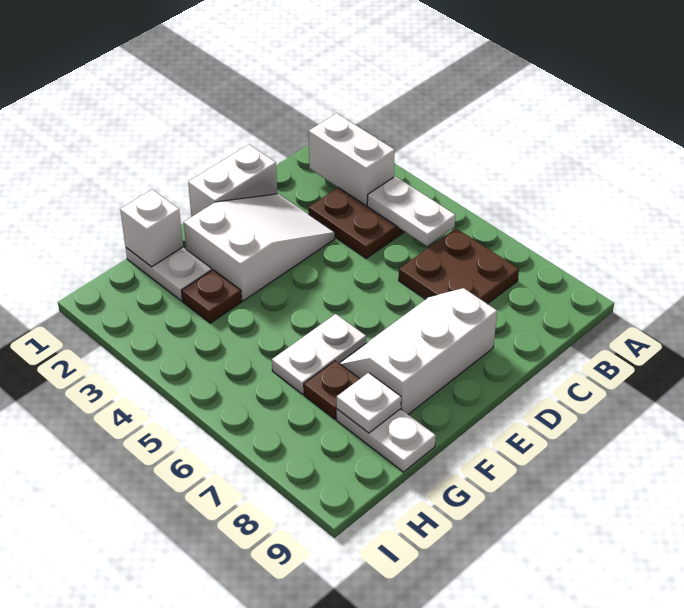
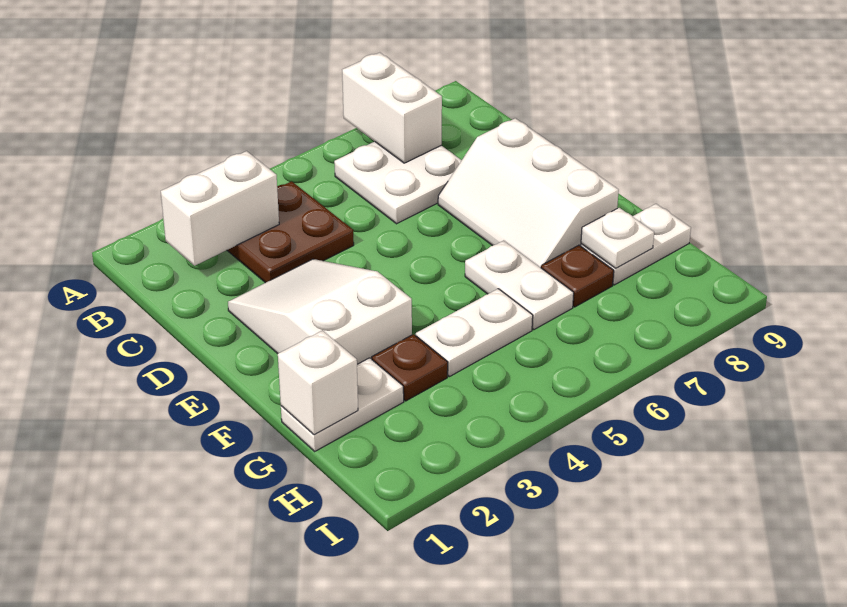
white plate B4:B5 level 2 -> white plate G4:G5 level 1
brown plate B6:C7 level 1 -> white plate B6:C7 level 1
white brick D1:E1 level 1 -> white brick A7:B7 level 2

